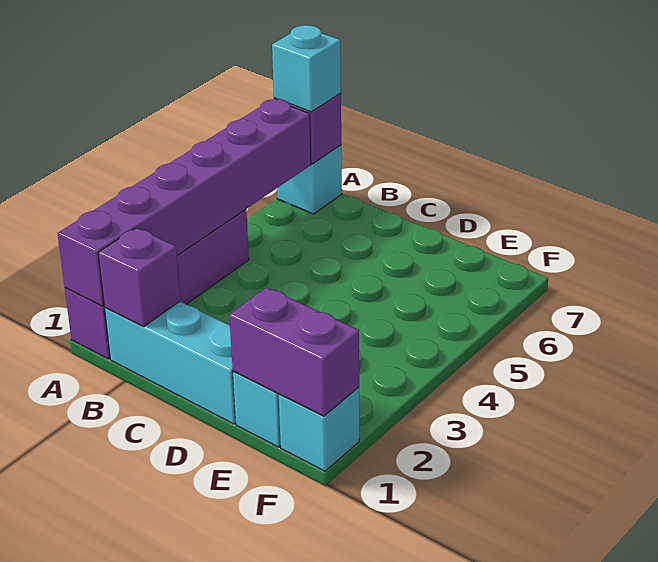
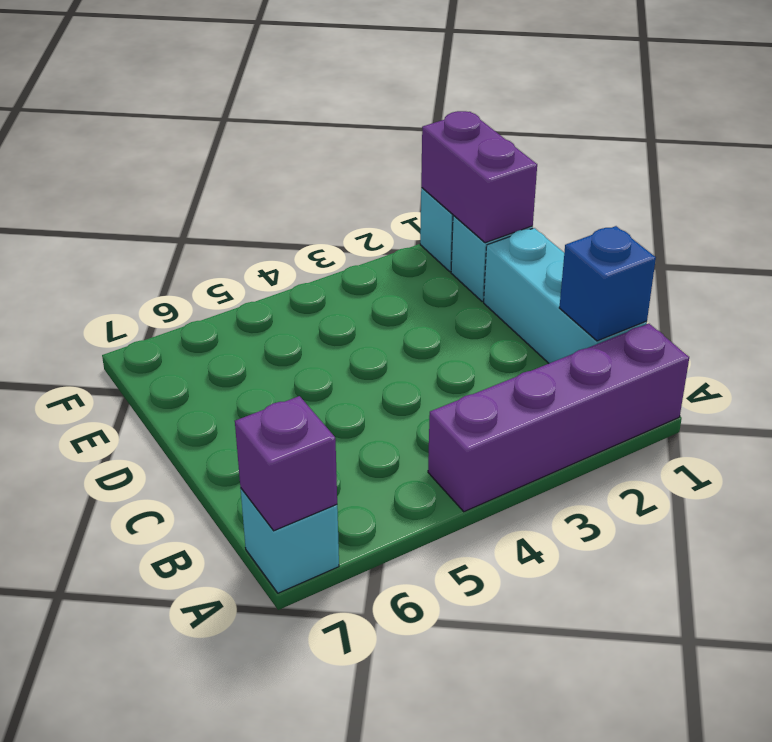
purple brick A1:A6 level 2 -> none
cyan brick A7 level 3 -> none
purple brick B1 level 2 -> blue brick B1 level 2

